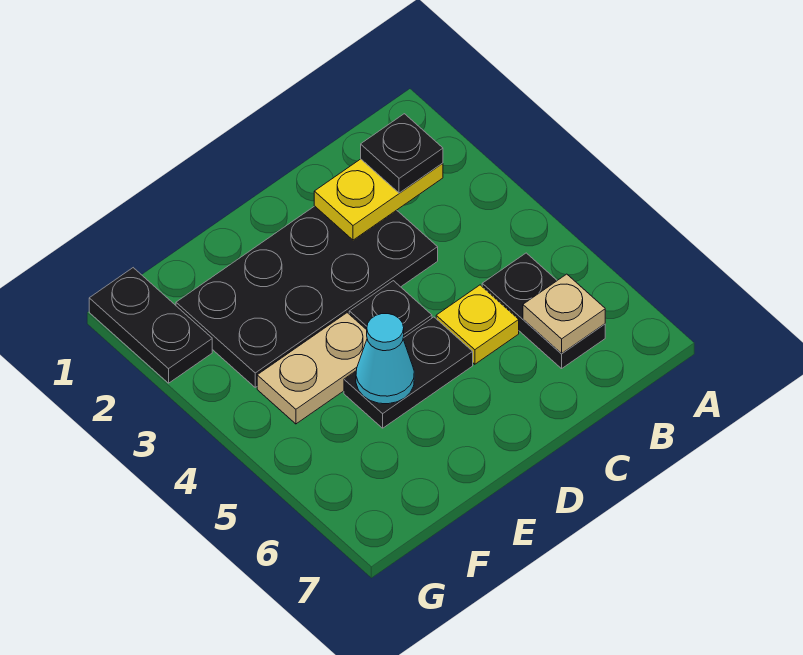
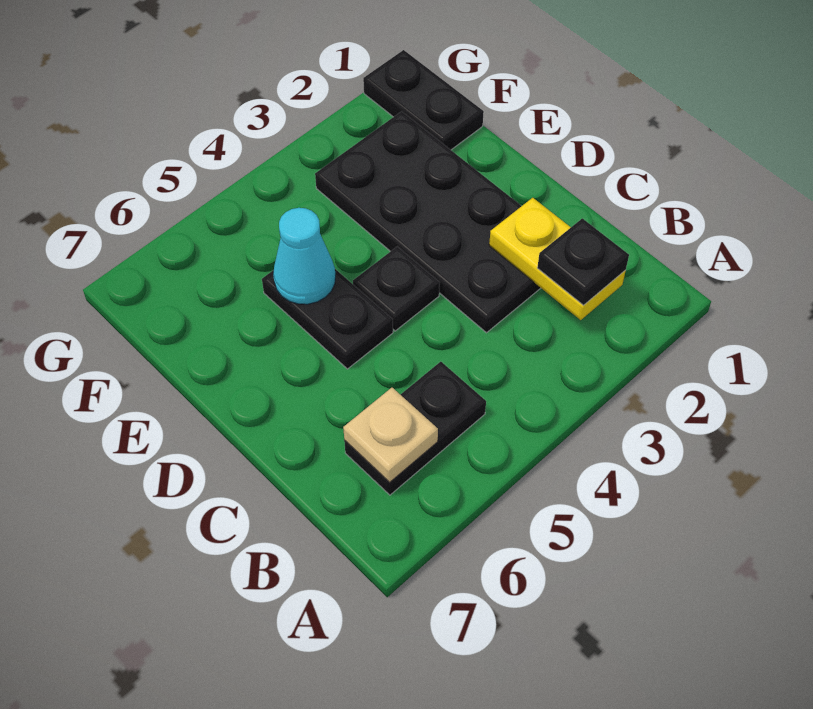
yellow plate C5 level 1 -> none
tan plate E4:F4 level 1 -> none
black plate G1:G2 level 1 -> black plate F1:G1 level 1

